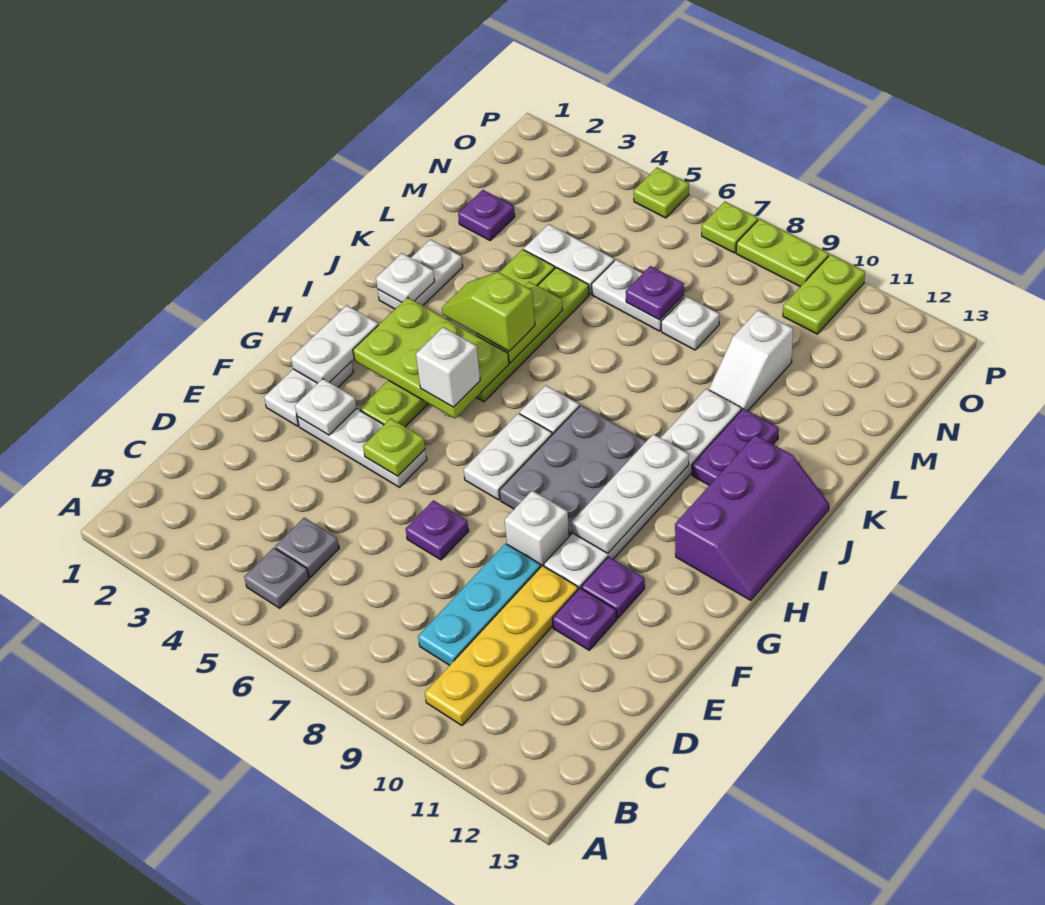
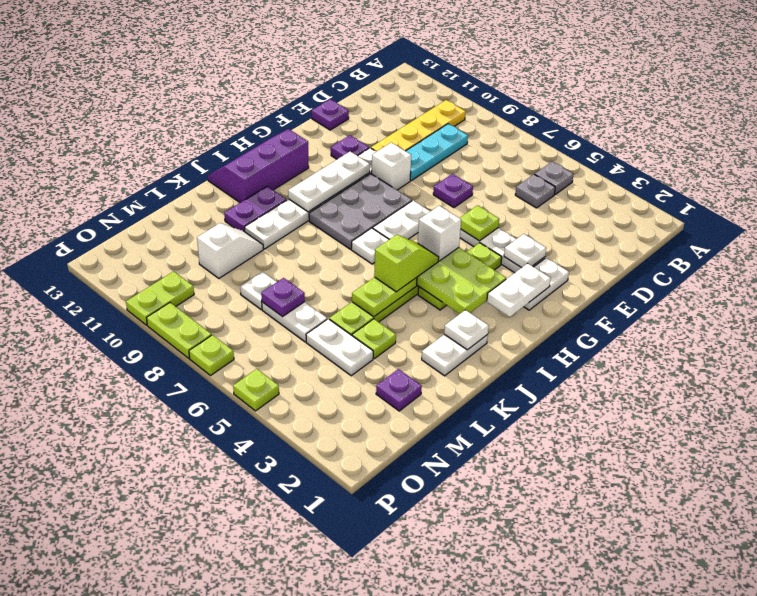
purple plate E11 level 1 -> purple plate E13 level 1
lime slope J4:J5 level 3 top 5 -> lime slope I5:J5 level 3 top J

